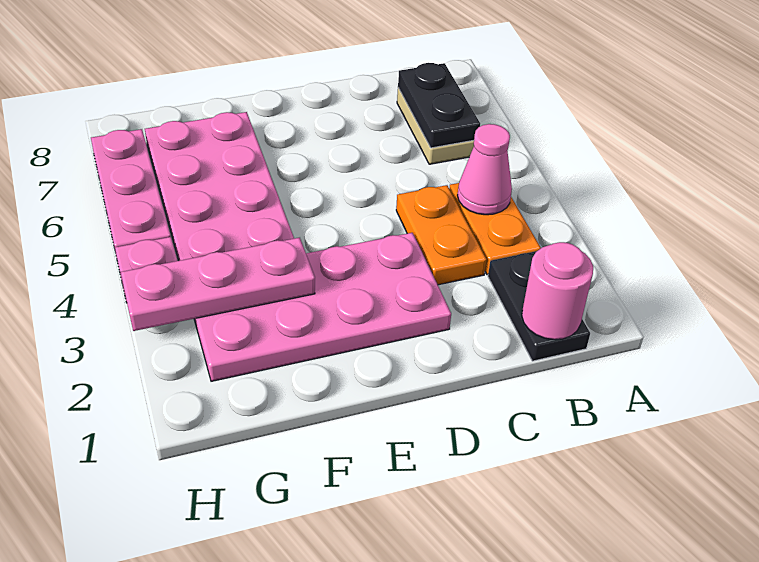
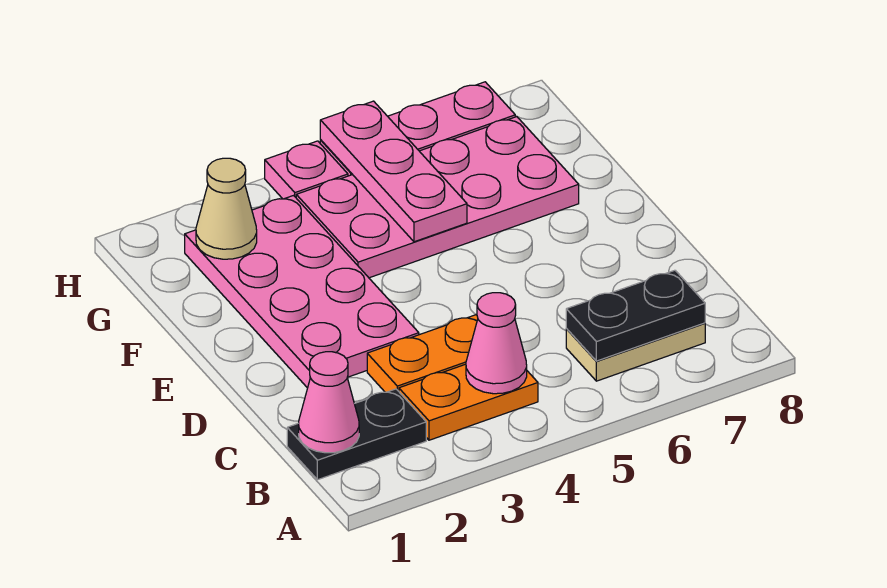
pink round brick B1 level 2 -> pink cone B1 level 2
pink plate F3:H3 level 2 -> pink plate F5:H5 level 2
none -> tan cone G2 level 2

